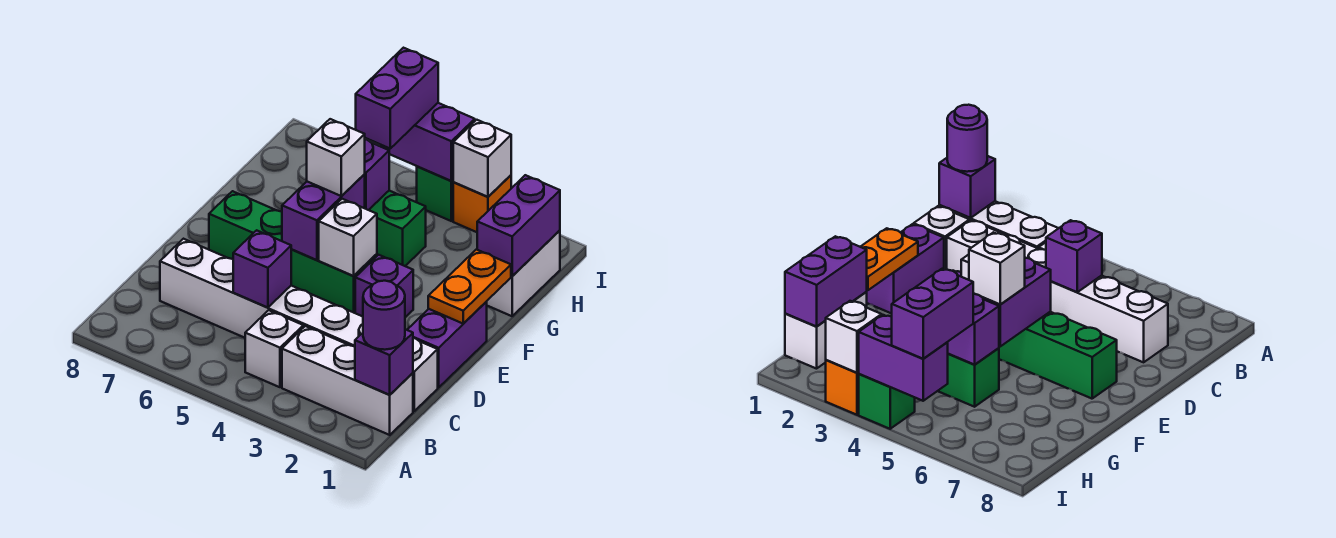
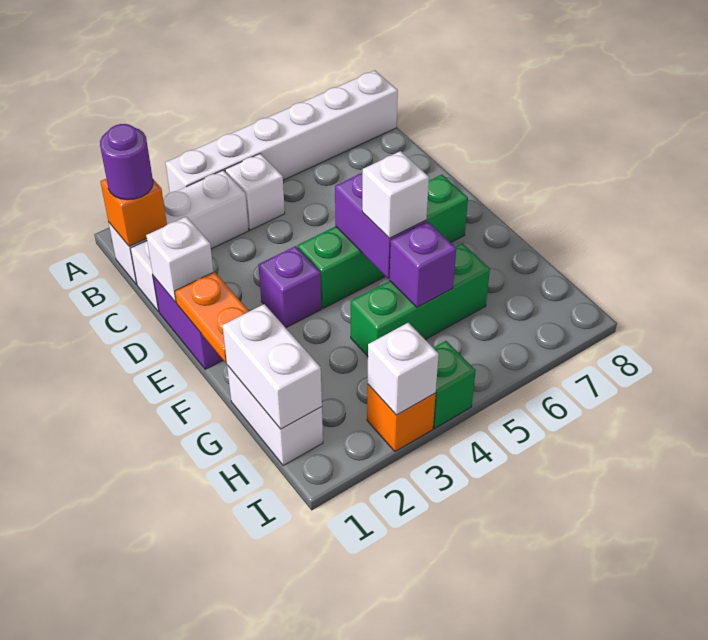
purple brick B1 level 2 -> orange brick B1 level 2
white brick C2:C7 level 1 -> white brick A3:A8 level 1
purple brick C5 level 2 -> none
white brick E4 level 2 -> white brick D1 level 2
purple brick G1:H1 level 2 -> white brick G1:H1 level 2
green brick G4:G5 level 1 -> green brick G4:G6 level 1
purple brick H5:I5 level 3 -> none
purple brick I4:I5 level 2 -> none

